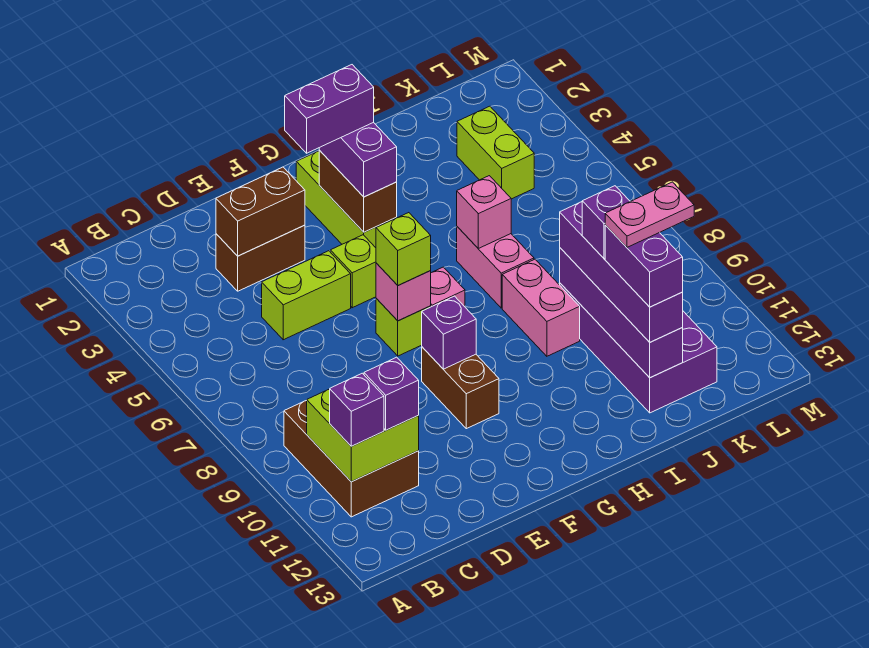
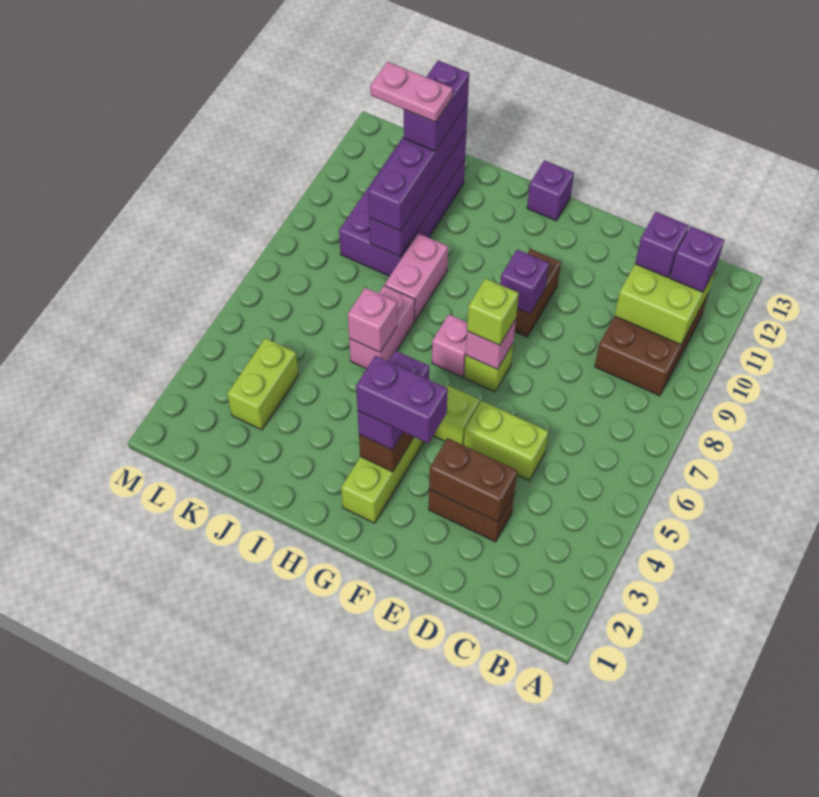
purple brick J10 level 4 -> purple brick G13 level 1

